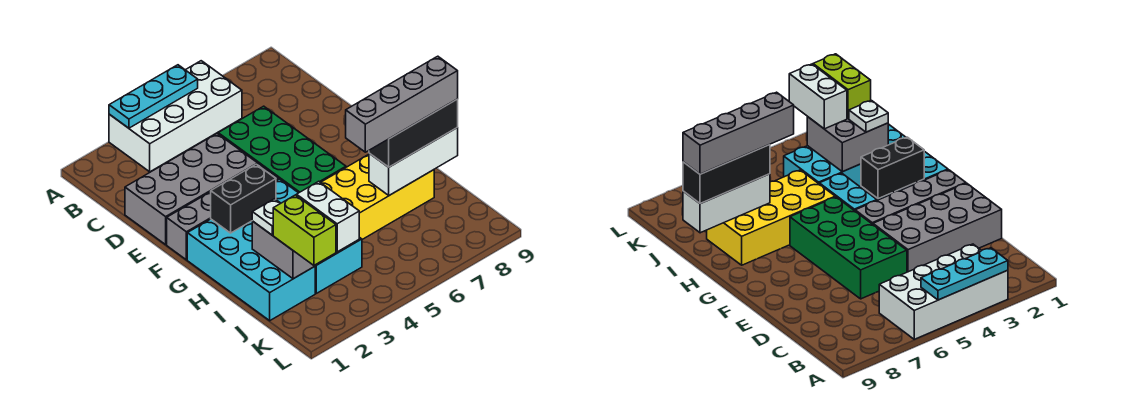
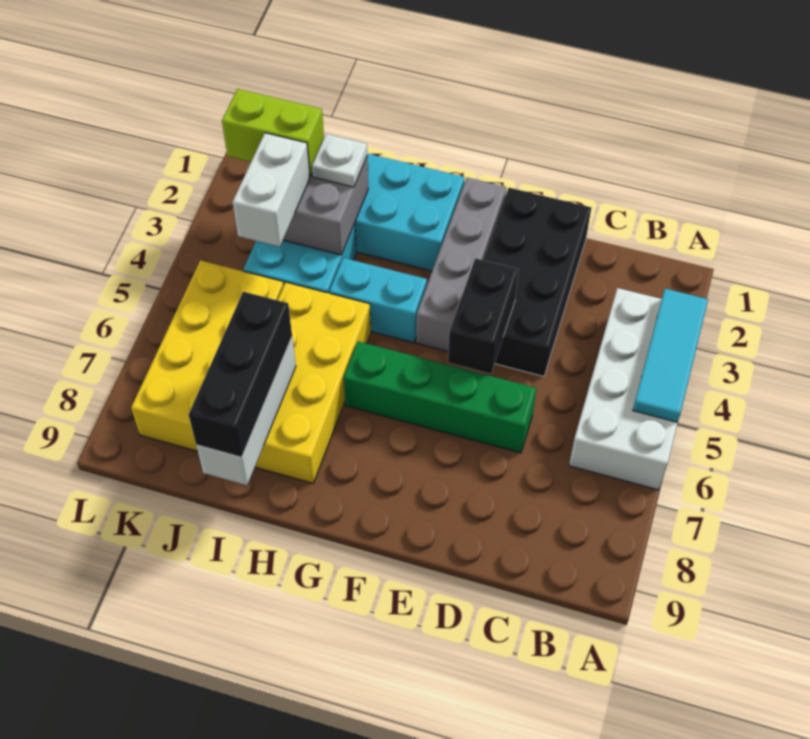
cyan plate A3:A5 level 2 -> cyan tile A3:A5 level 2
grey brick D1:E4 level 1 -> black brick D1:E4 level 1
green brick D5:G6 level 1 -> green brick D6:G6 level 1
black brick G2:G3 level 2 -> black brick E4:E5 level 2
grey brick I6:I9 level 4 -> none
white brick J3:K3 level 3 -> white brick J3:J4 level 3
none -> yellow brick J5:K8 level 1

